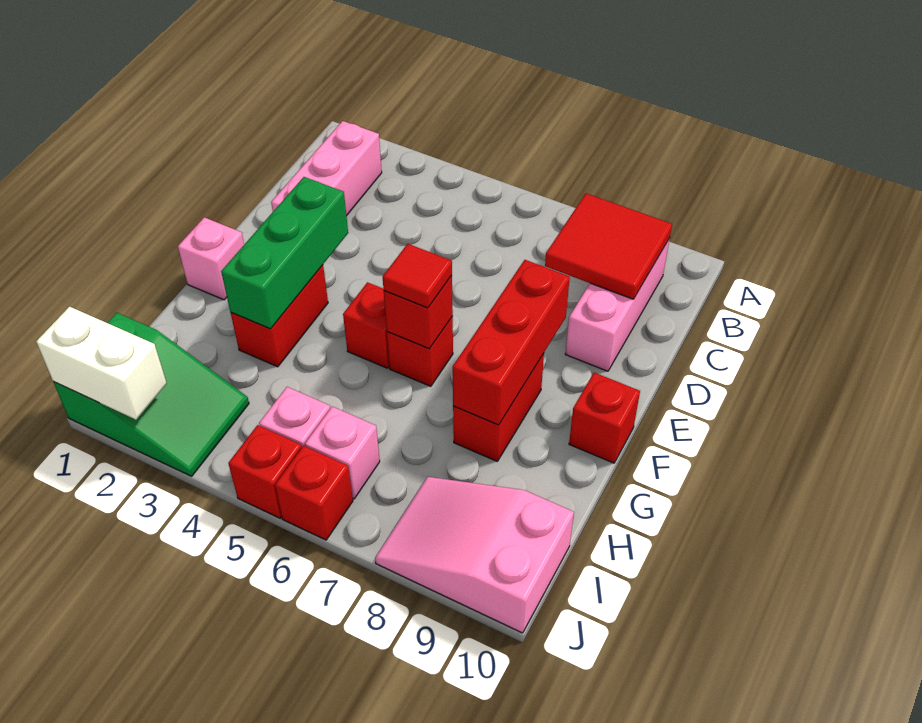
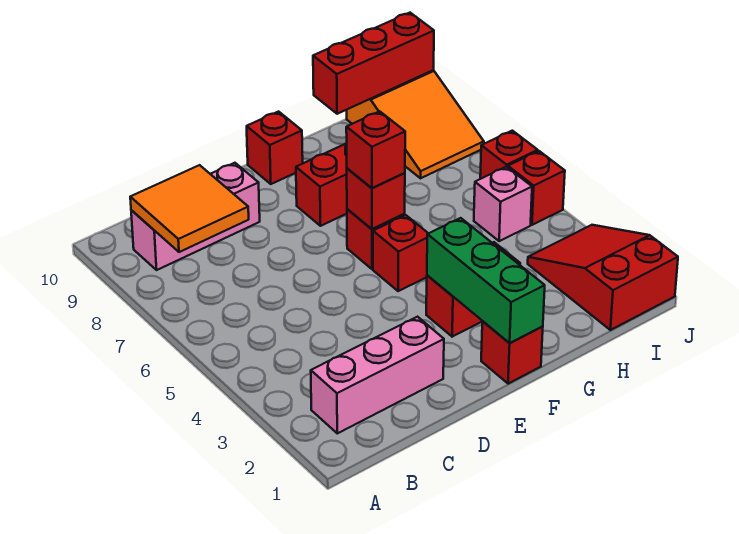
red tile B8:C9 level 2 -> orange tile B8:C9 level 2
green brick E3:G3 level 2 -> green brick F1:F3 level 2
red brick E8:G8 level 2 -> red brick H10:J10 level 2
pink brick F1 level 1 -> red brick F1 level 1
red tile F6 level 3 -> red brick F6 level 3
green slope I1:J3 level 1 top 1 -> red slope I1:J3 level 1 top 1
pink brick I6 level 1 -> none
pink slope I8:J10 level 1 top 10 -> orange slope I8:J10 level 1 top 10
white brick J1:J2 level 2 -> none

